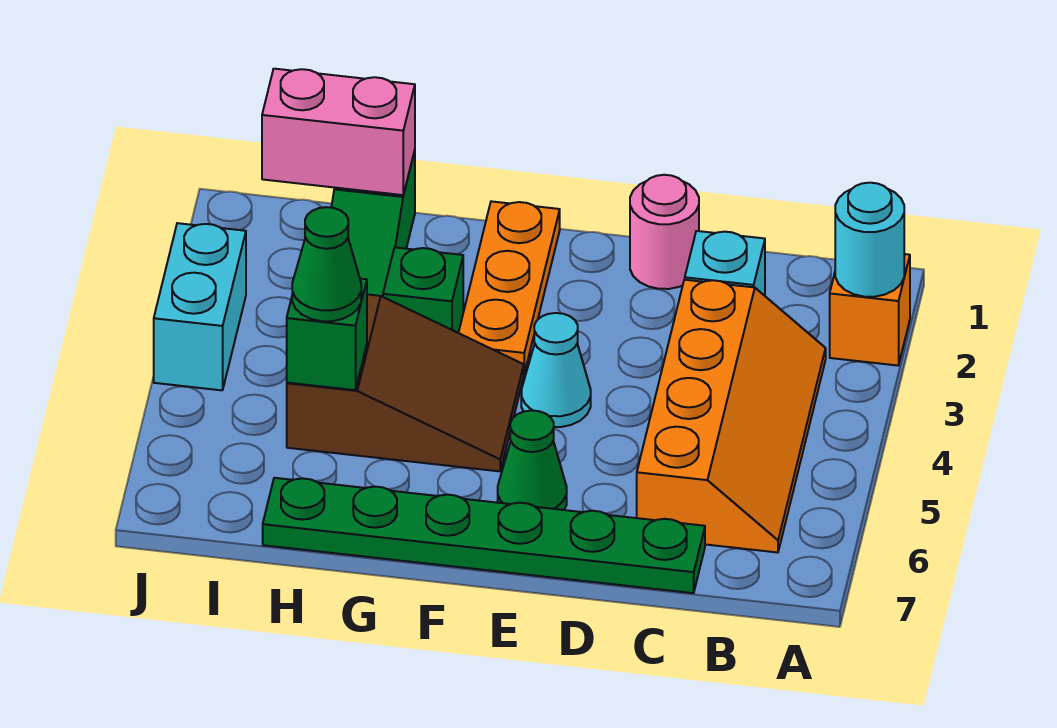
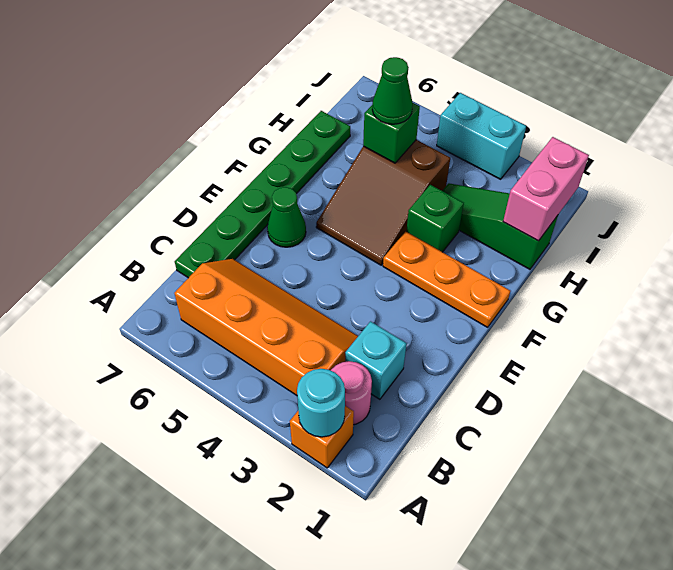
orange slope B3:C6 level 1 top C -> orange slope B3:C6 level 1 top B
pink round brick D1 level 1 -> pink round brick B2 level 1
cyan cone E4 level 1 -> none

